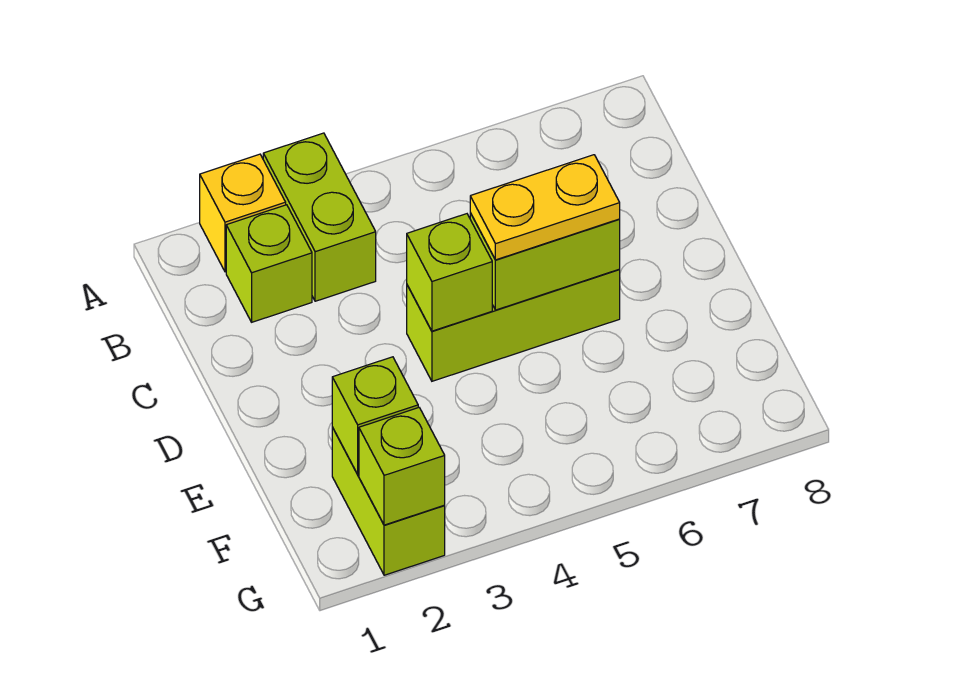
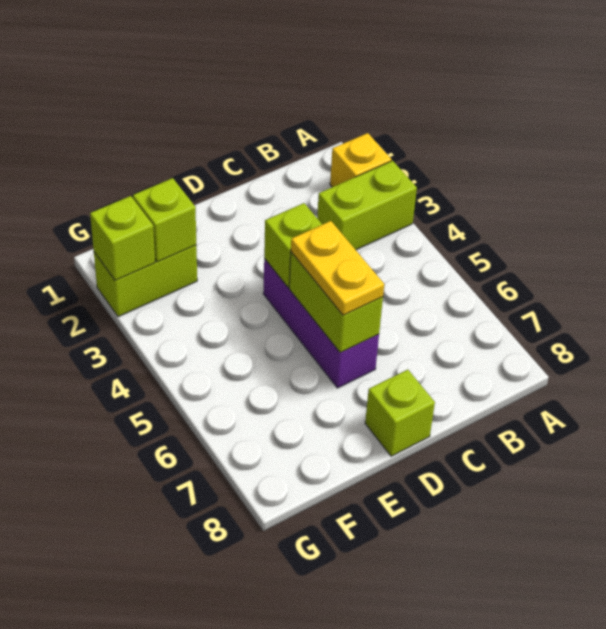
lime brick B2 level 1 -> lime brick D8 level 1
lime brick D4:D6 level 1 -> purple brick D4:D6 level 1

